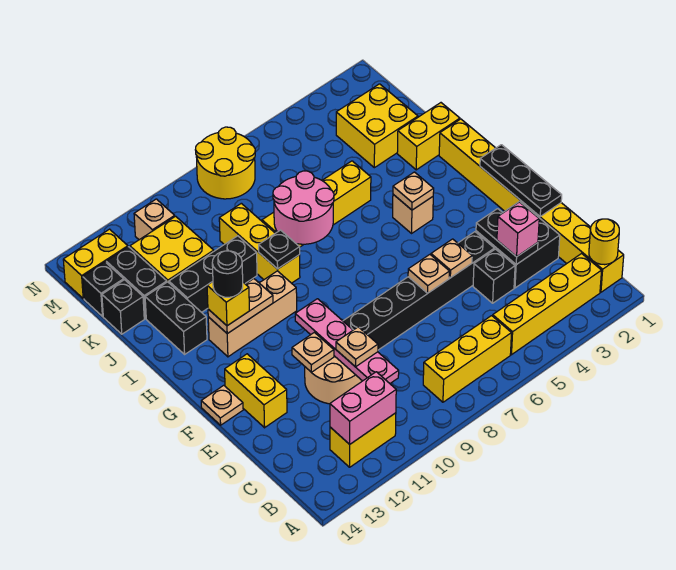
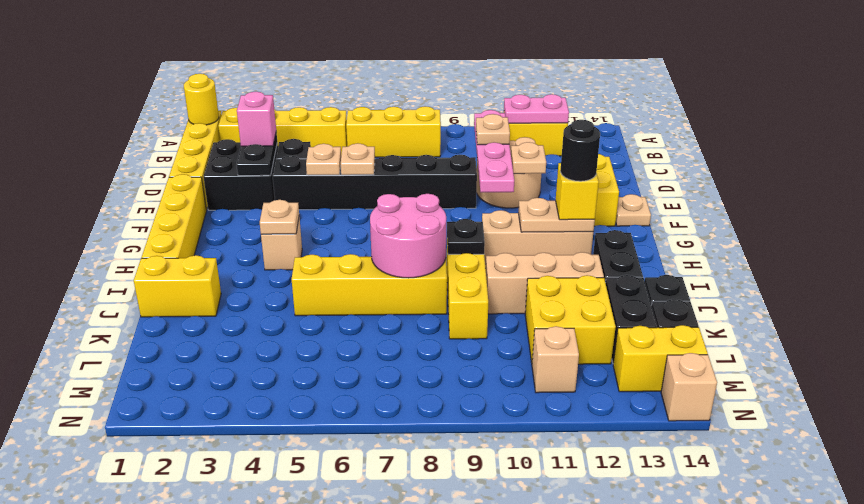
pink brick B11:B12 level 2 -> pink plate B11:B12 level 2
black plate E1:G1 level 2 -> none
black brick J10:J12 level 1 -> tan brick J10:J12 level 1
yellow brick K2:L3 level 1 -> none
yellow round brick M7:N8 level 1 -> none
none -> tan brick N14 level 1

